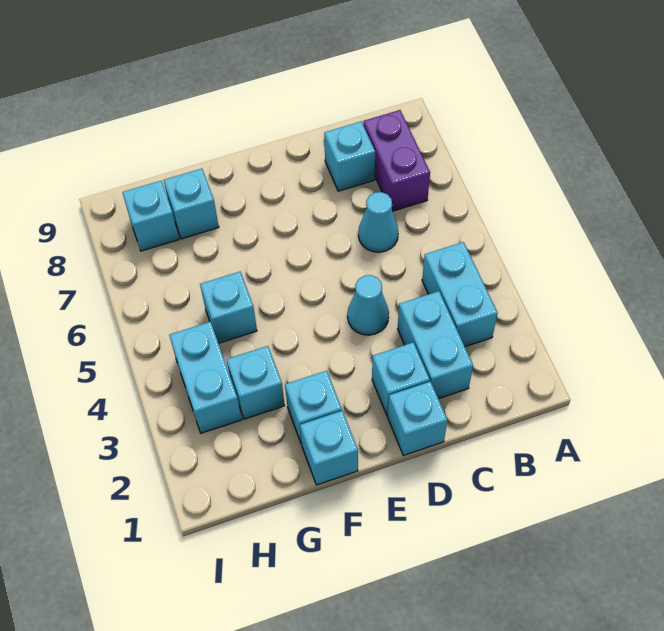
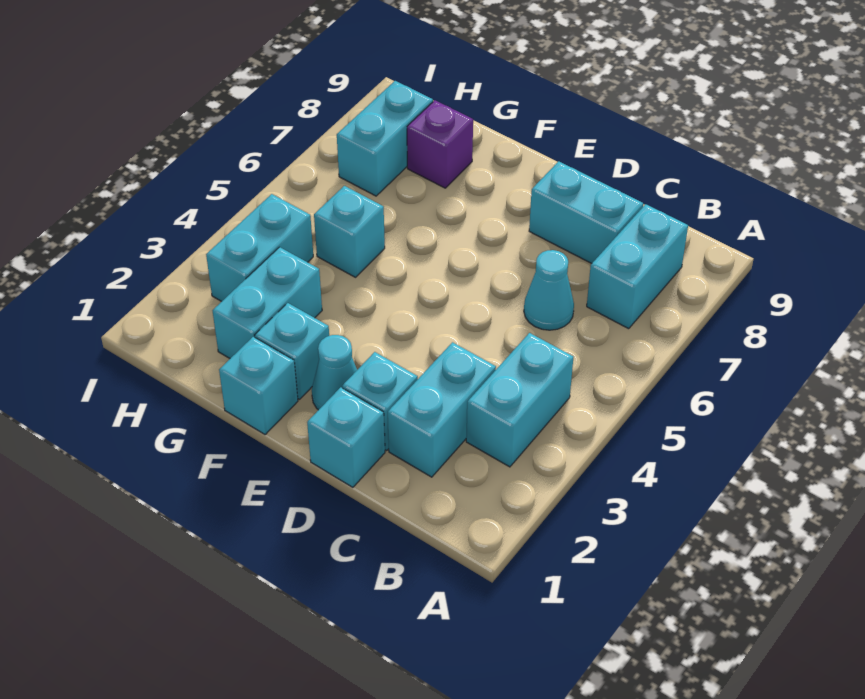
purple brick B7:B8 level 1 -> cyan brick B7:B8 level 1
cyan brick C8 level 1 -> cyan brick C8:D8 level 1
cyan cone D4 level 1 -> cyan cone E2 level 1
cyan brick G3 level 1 -> cyan brick G2:G3 level 1
cyan brick G8 level 1 -> purple brick G8 level 1
cyan brick H8 level 1 -> cyan brick H7:H8 level 1

